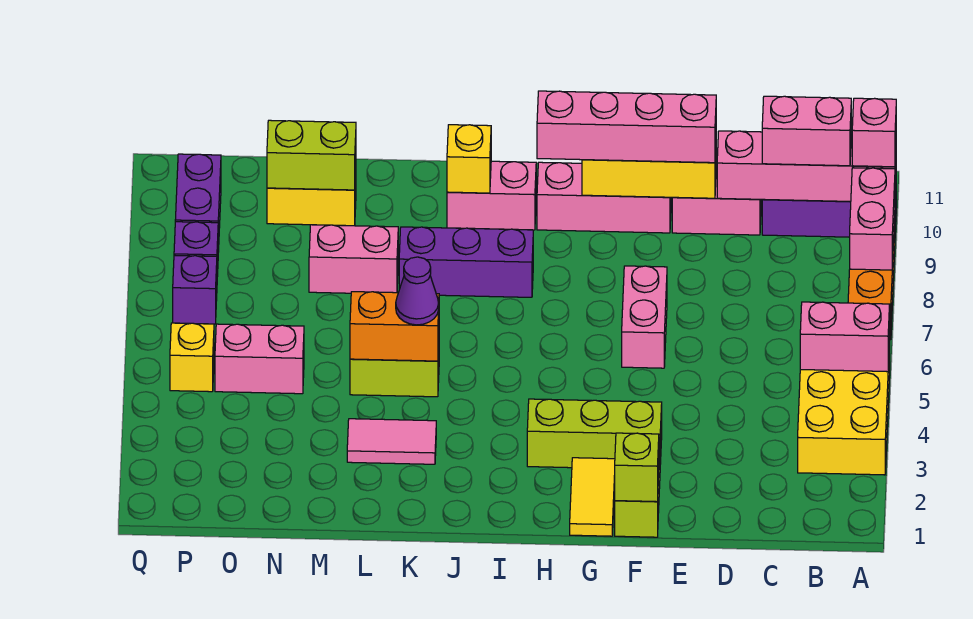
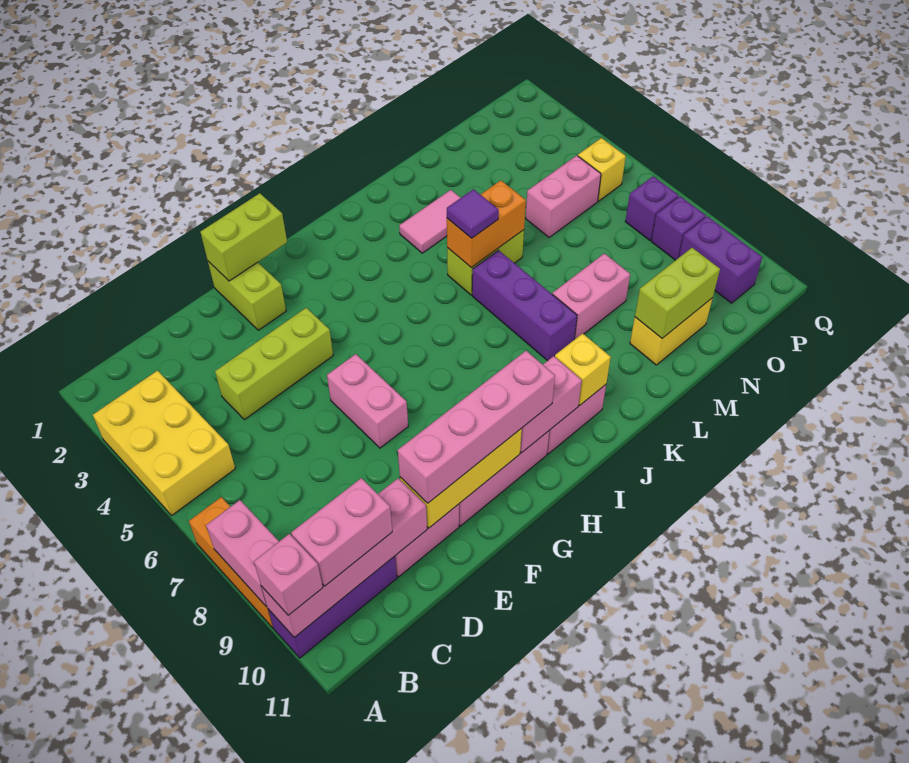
pink brick A5:B5 level 2 -> pink brick H10:I10 level 2
lime brick F1 level 2 -> lime brick F1:G1 level 2
lime brick F3:H3 level 1 -> lime brick D4:F4 level 1
yellow tile G1:G2 level 1 -> none
purple brick I8:K8 level 1 -> purple brick K6:K8 level 1
purple cone K5 level 3 -> purple tile K5 level 3

